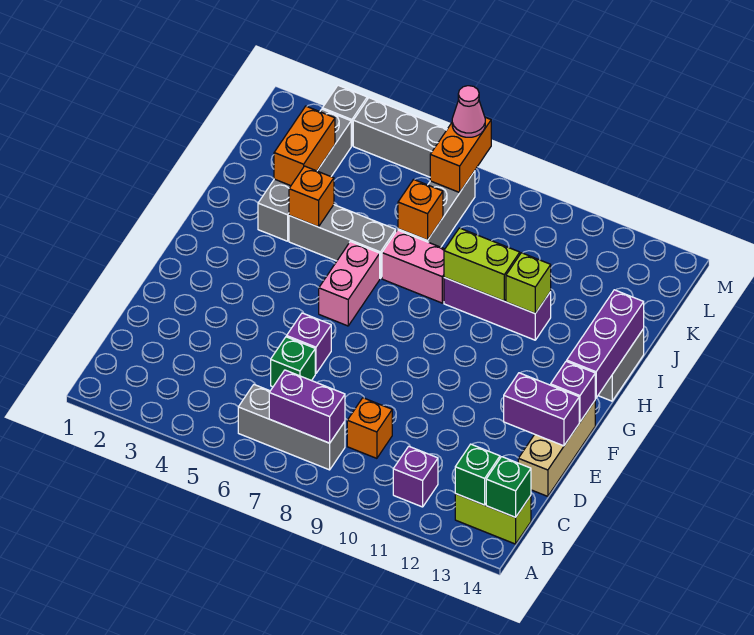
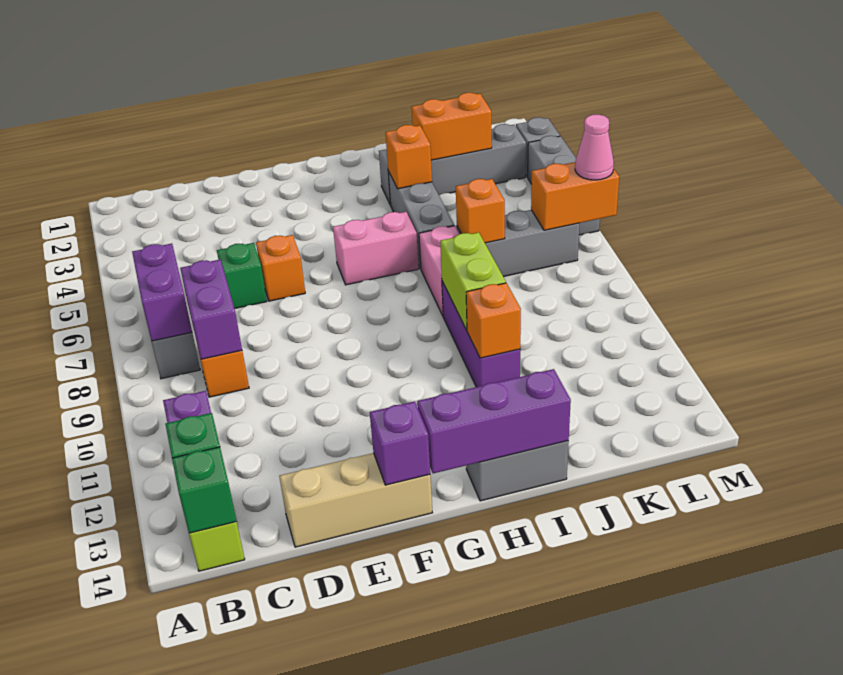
purple brick E6 level 1 -> orange brick E6 level 1
purple brick E13:E14 level 2 -> purple brick C8:C9 level 2
lime brick I11 level 2 -> orange brick I11 level 2

